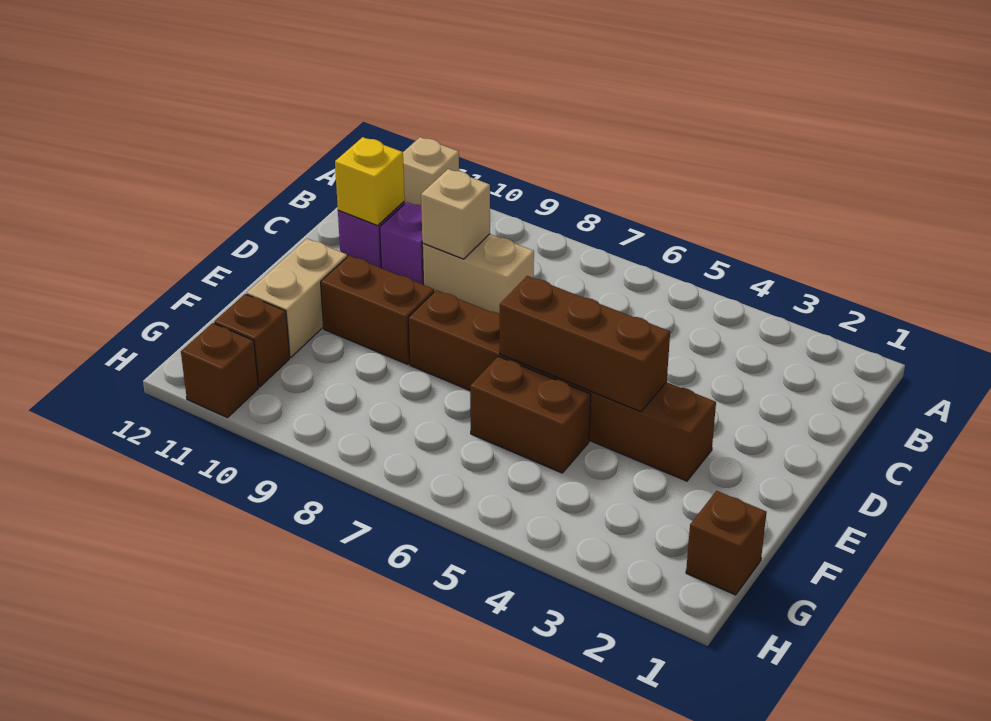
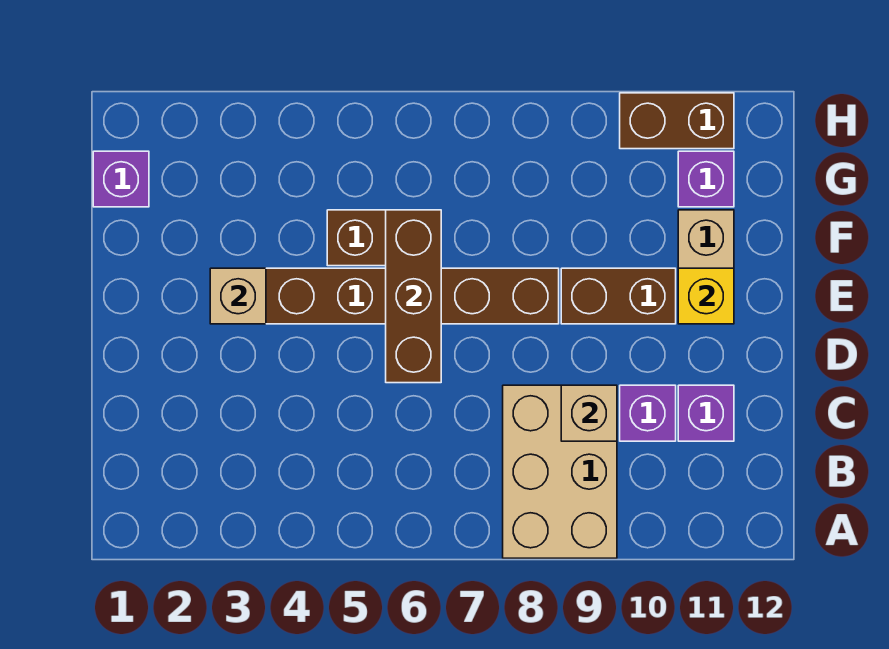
tan brick A11 level 1 -> tan brick E3 level 2
tan brick C8:C9 level 1 -> tan brick A8:C9 level 1
yellow brick C11 level 2 -> yellow brick E11 level 2
brown brick E4:E6 level 2 -> brown brick D6:F6 level 2
brown brick G1 level 1 -> purple brick G1 level 1
brown brick G11 level 1 -> purple brick G11 level 1
brown brick H11 level 1 -> brown brick H10:H11 level 1

